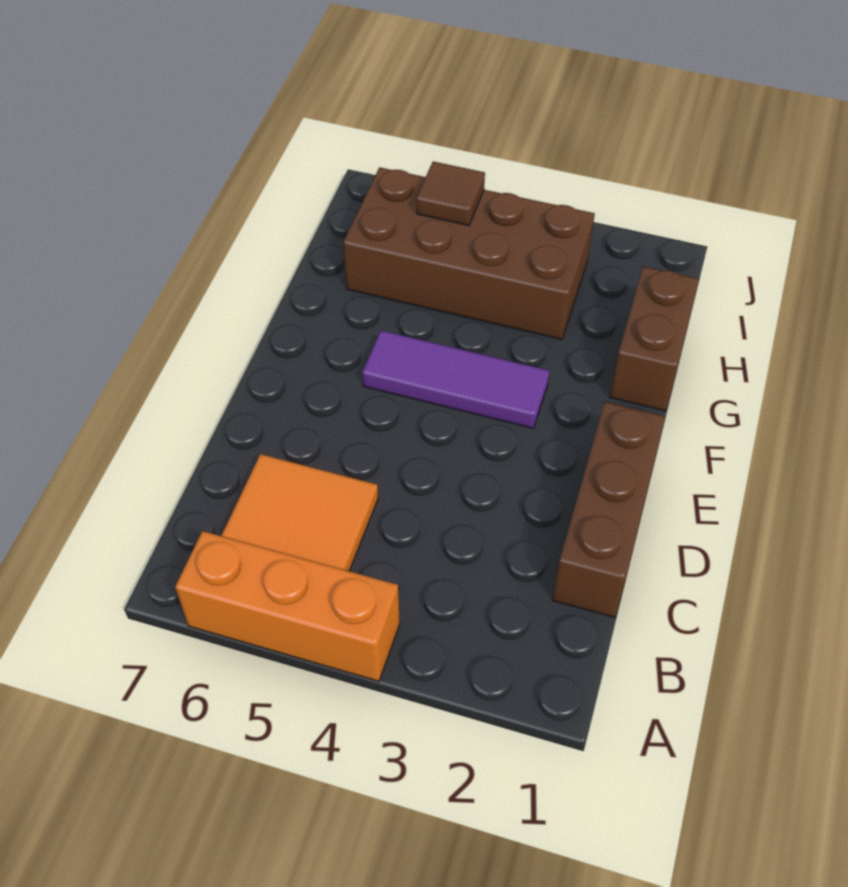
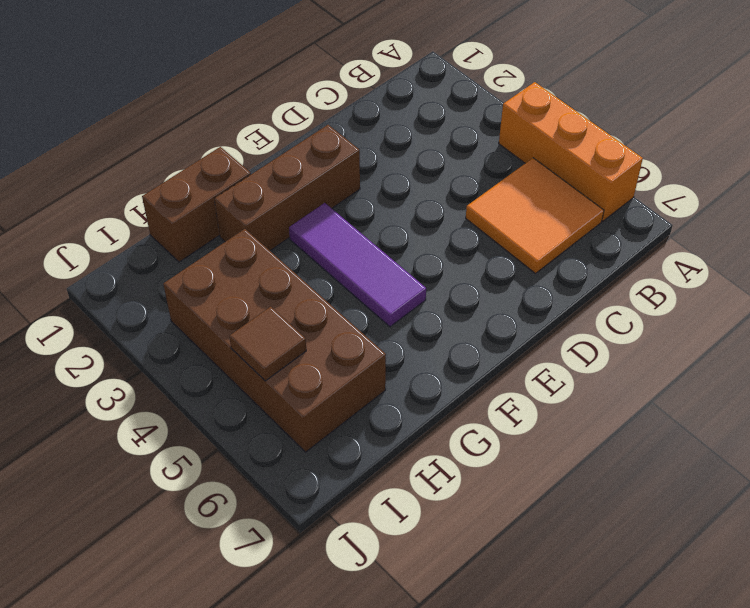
brown brick C1:E1 level 1 -> brown brick E2:G2 level 1

